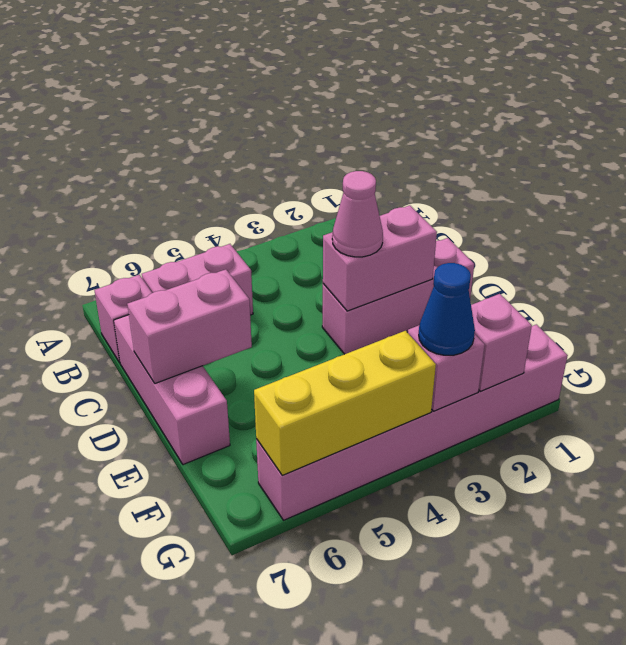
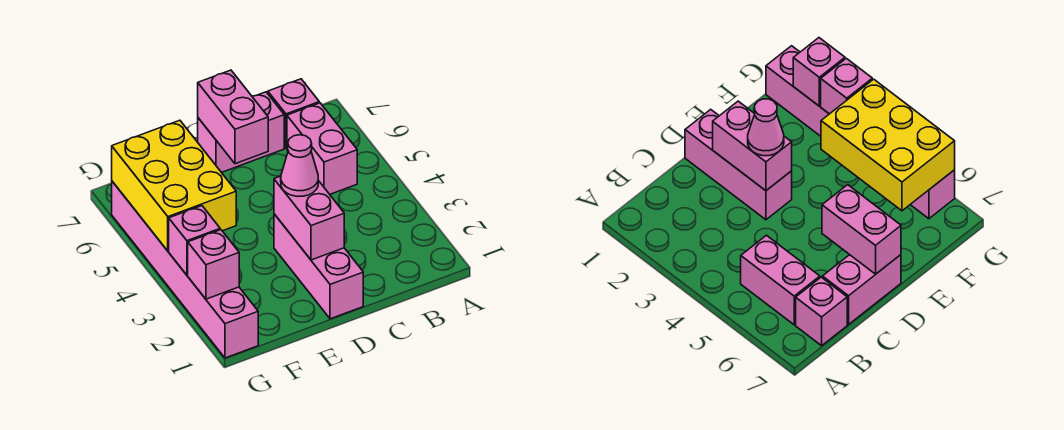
pink brick C7:E7 level 1 -> pink brick C7:D7 level 1
blue cone G3 level 3 -> none
yellow brick G4:G6 level 2 -> yellow brick F4:G6 level 2

